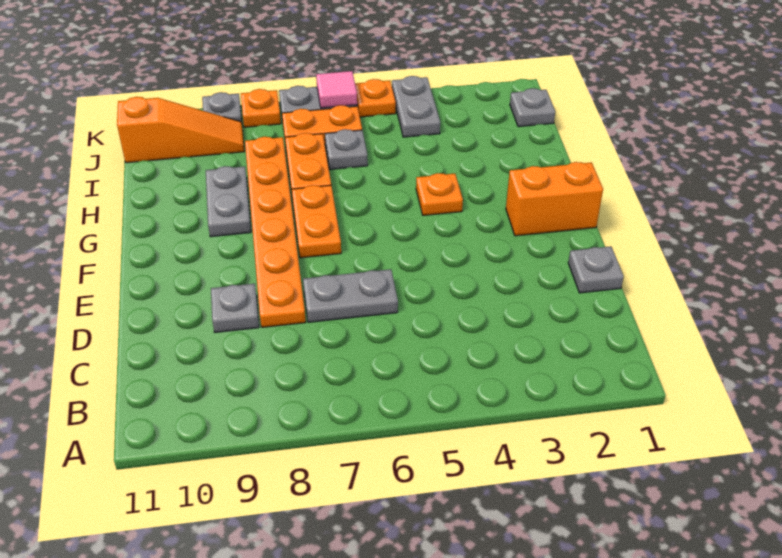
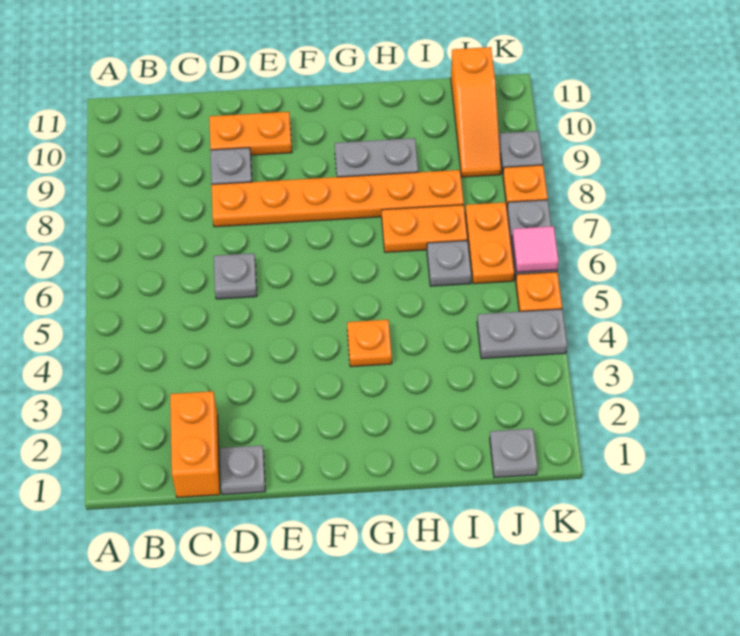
grey plate D6:D7 level 1 -> grey plate D6 level 1
orange brick F1:F2 level 1 -> orange brick C1:C2 level 1
orange plate F7:G7 level 1 -> orange plate D10:E10 level 1

